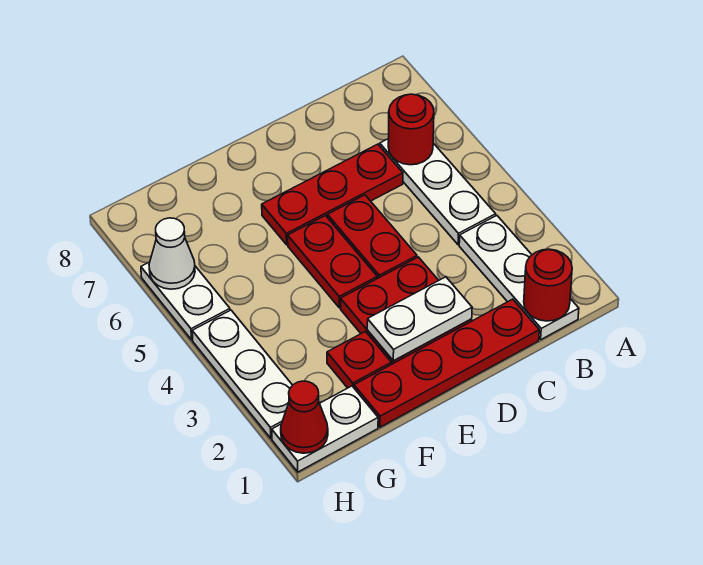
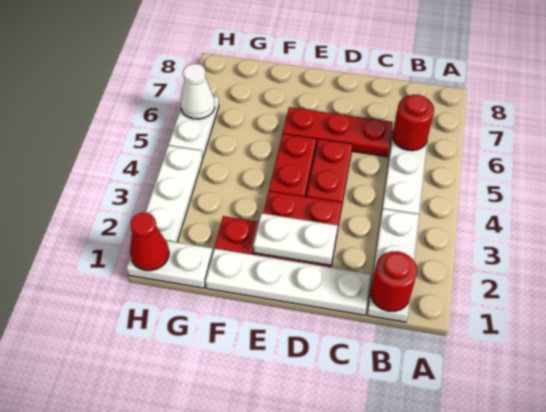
red plate C1:F1 level 1 -> white plate C1:F1 level 1

